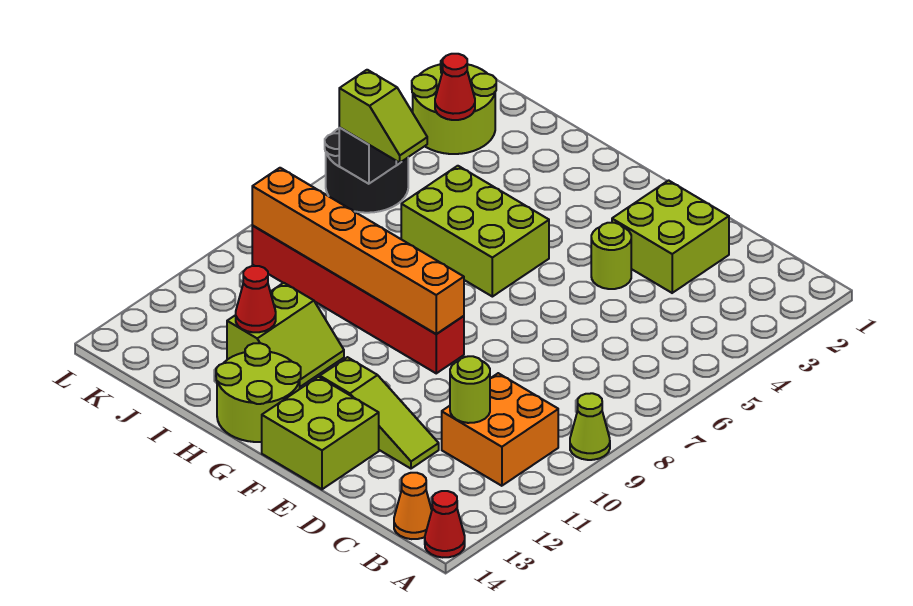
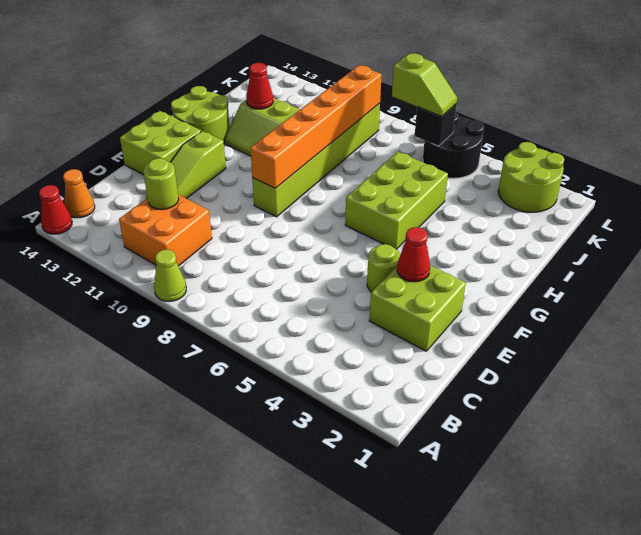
red brick F9:K9 level 1 -> lime brick F9:K9 level 1
lime slope J6:K6 level 3 top K -> lime slope K6:K7 level 3 top 7
red cone K3 level 2 -> red cone E3 level 2

